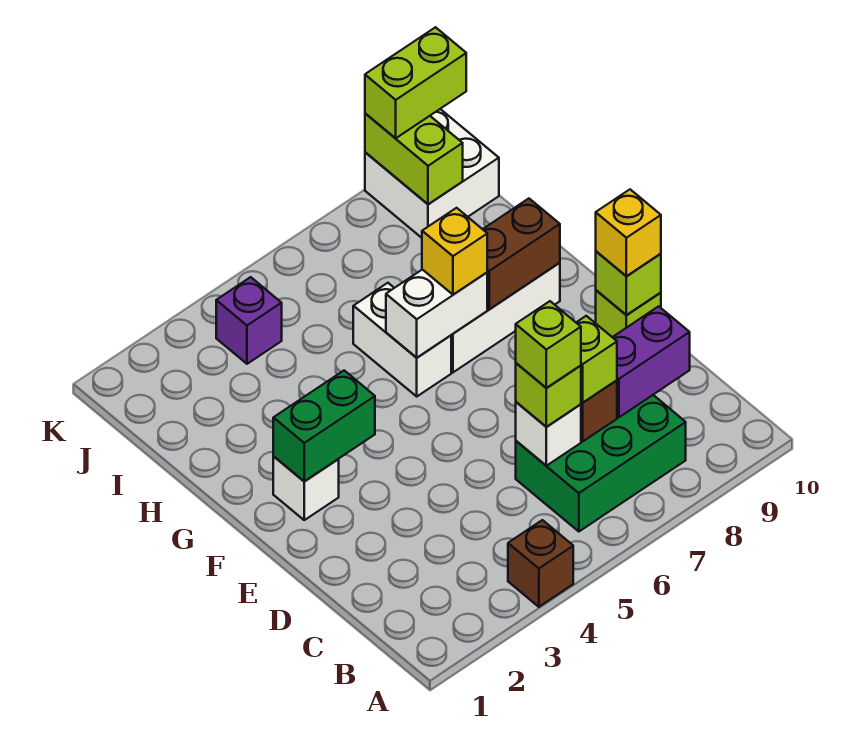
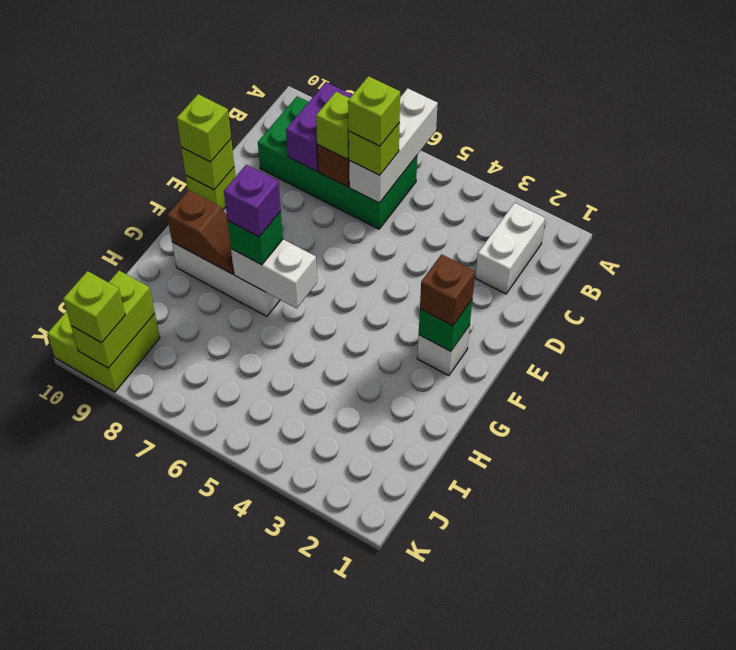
brown brick A4 level 1 -> brown brick F2 level 3
green brick B6:C8 level 1 -> green brick B6:C9 level 1
white brick C6 level 2 -> white brick A6:C6 level 2
purple brick C8:C9 level 2 -> purple brick B8:C8 level 2
yellow brick E10 level 3 -> lime brick E10 level 3
green brick F2:F3 level 2 -> green brick F2 level 2
white brick G6:H6 level 1 -> white brick B2:C2 level 1
yellow brick G7 level 3 -> green brick G7 level 3
brown brick G8:G9 level 2 -> brown slope G8:G9 level 2 top 9
purple brick J4 level 1 -> purple brick G7 level 4
white brick J9:K10 level 1 -> lime brick J9:K10 level 1
lime brick K9:K10 level 3 -> lime brick K9 level 3

